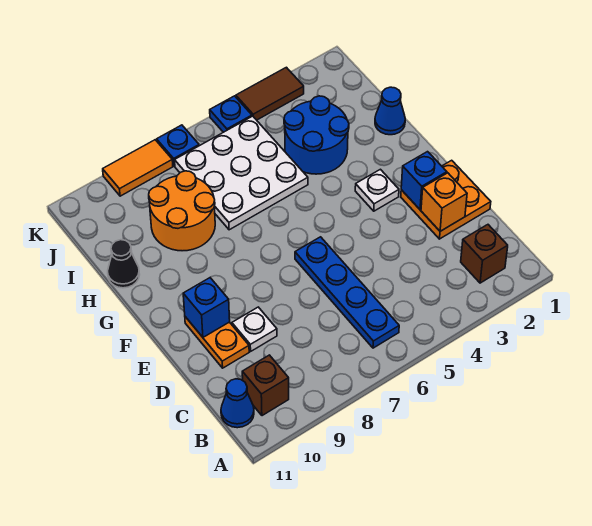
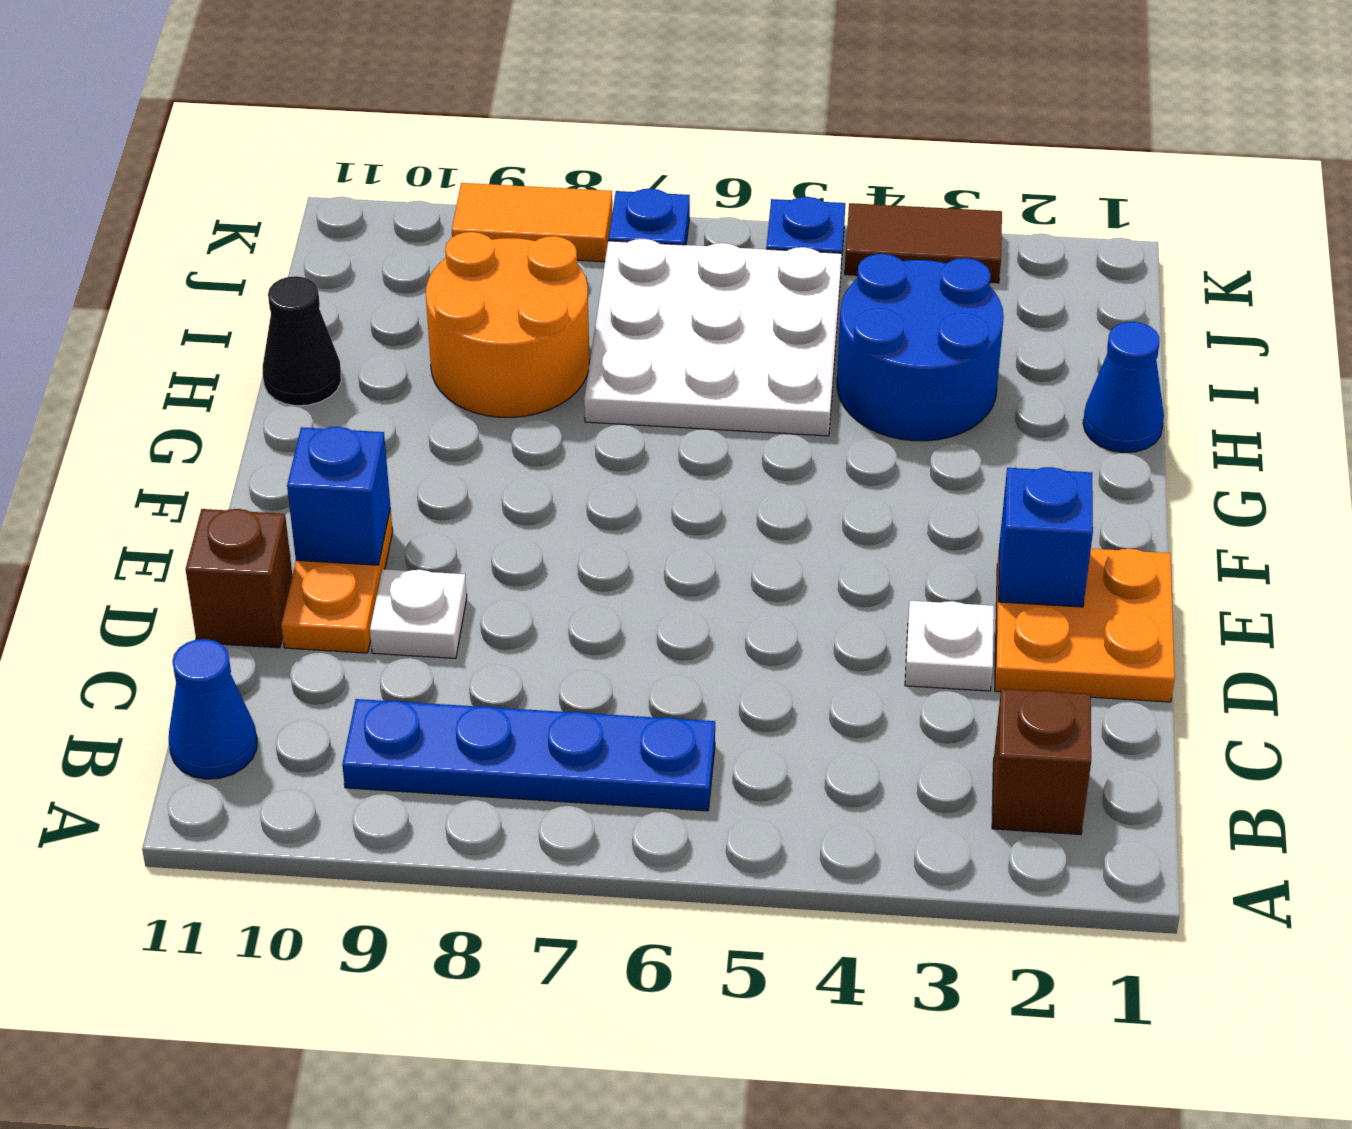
blue plate B6:E6 level 1 -> blue plate B6:B9 level 1
brown brick B10 level 1 -> brown brick D11 level 1
orange brick D2 level 2 -> none
white plate F3 level 1 -> white plate D3 level 1

